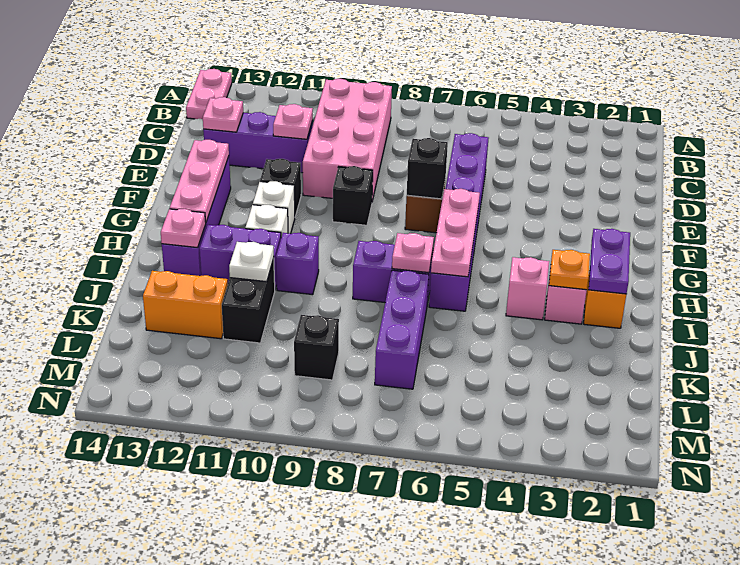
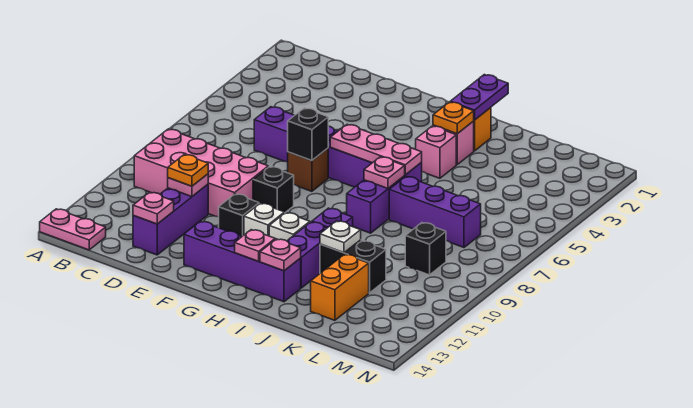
none -> orange plate D11 level 3
pink plate F13:H13 level 2 -> pink plate H13 level 2
purple plate H2:I2 level 2 -> purple plate I1:I2 level 2

